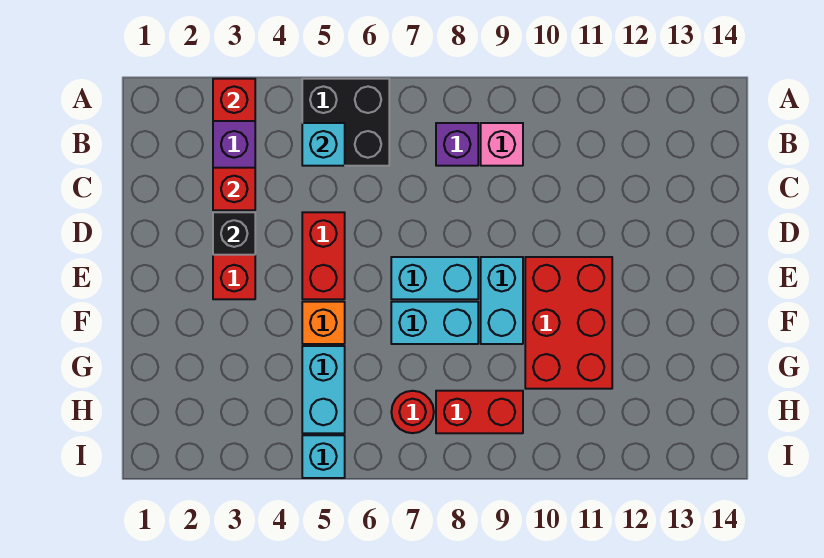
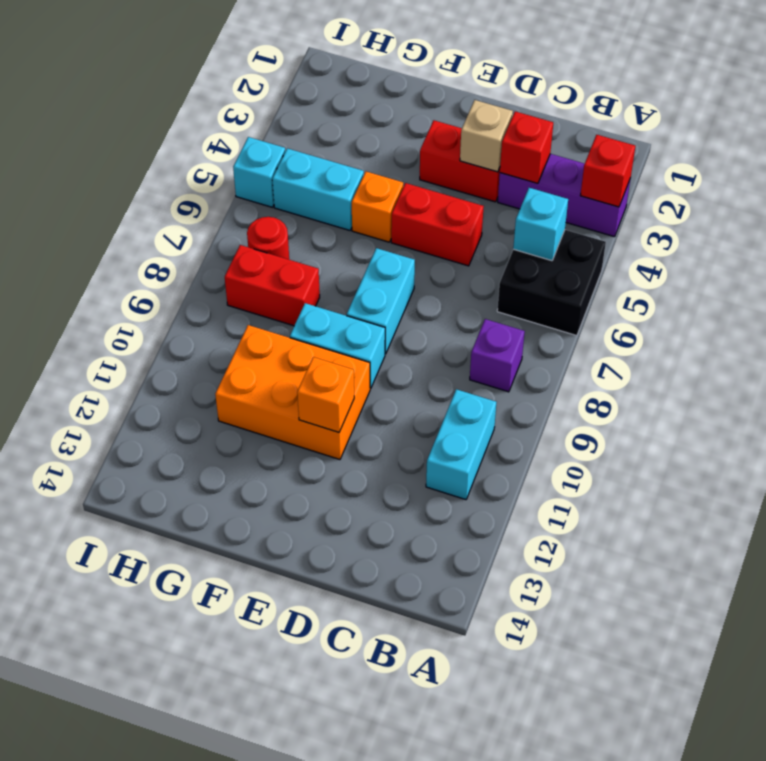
pink brick B9 level 1 -> none
black brick D3 level 2 -> tan brick D3 level 2
red brick E10:G11 level 1 -> orange brick E10:G11 level 1
none -> orange brick E11 level 2
cyan brick F7:F8 level 1 -> cyan brick B10:B11 level 1
red brick H8:H9 level 1 -> red brick G8:H8 level 1

